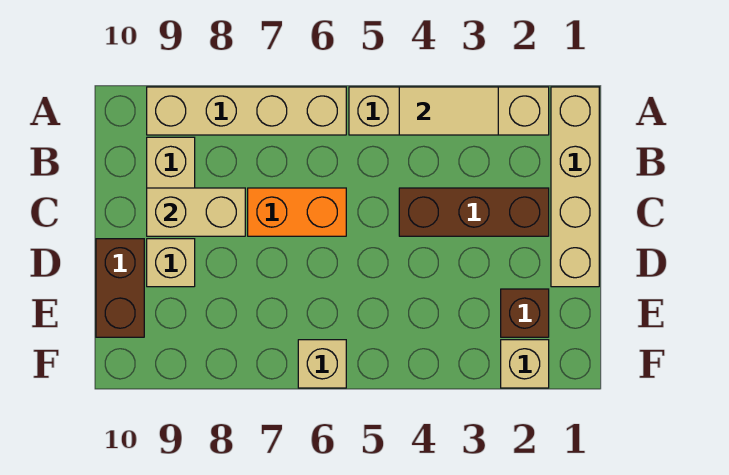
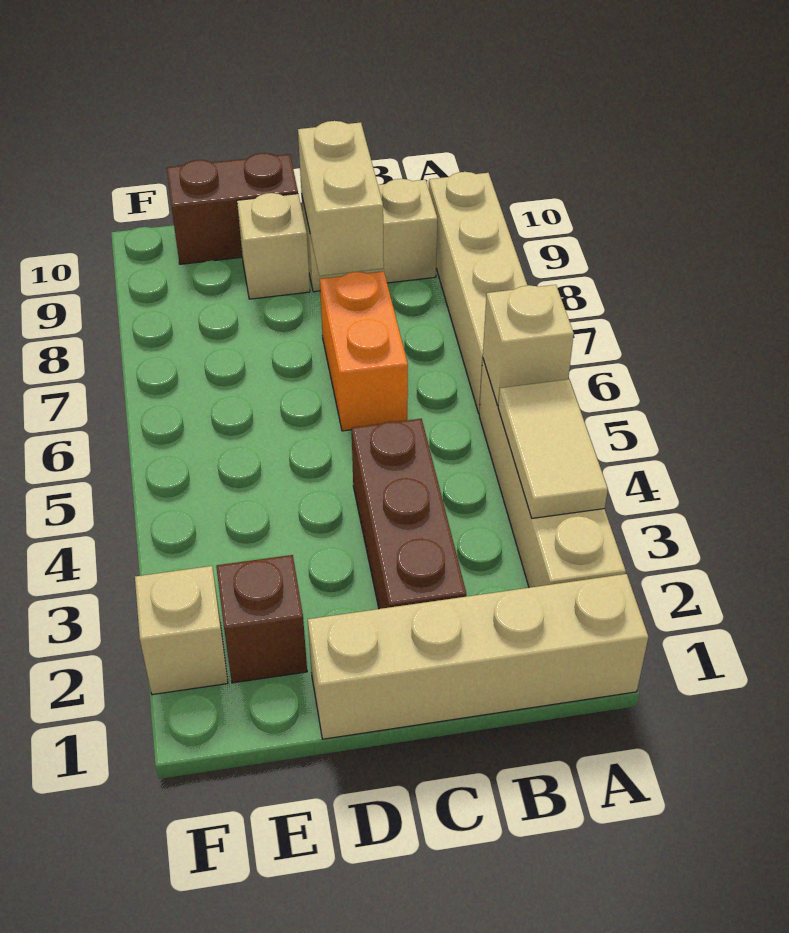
tan brick F6 level 1 -> tan brick A5 level 2

